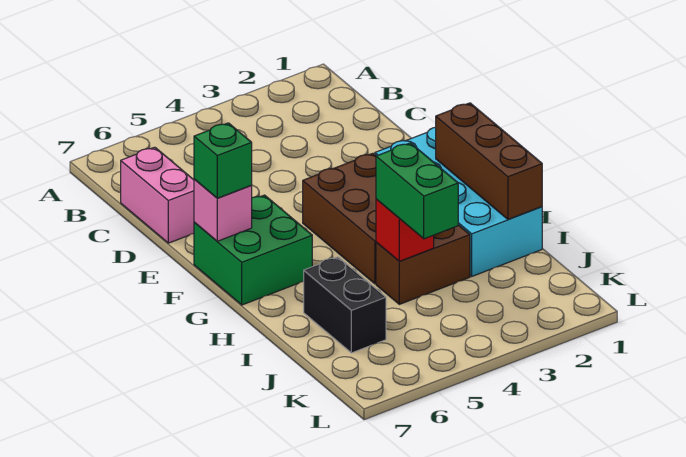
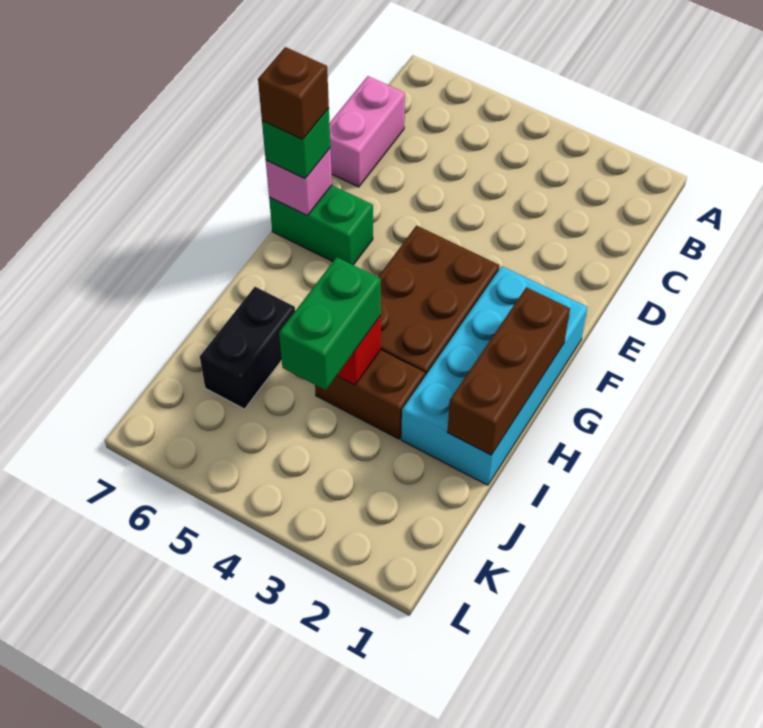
green brick F6:G7 level 1 -> green brick F6:F7 level 1
none -> brown brick F7 level 4

